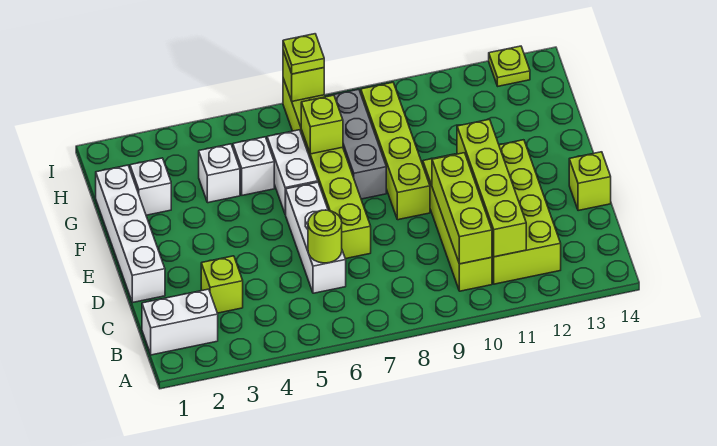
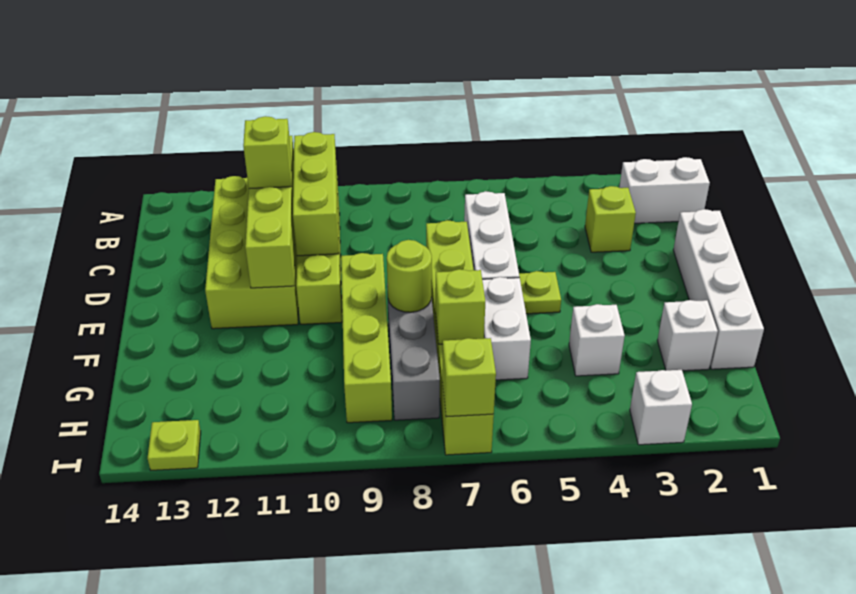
lime round brick C6 level 2 -> lime round brick F8 level 2
lime brick D14 level 1 -> lime brick C11 level 3
white brick G5 level 1 -> white brick I3 level 1
lime plate I7 level 3 -> lime plate E5 level 1

